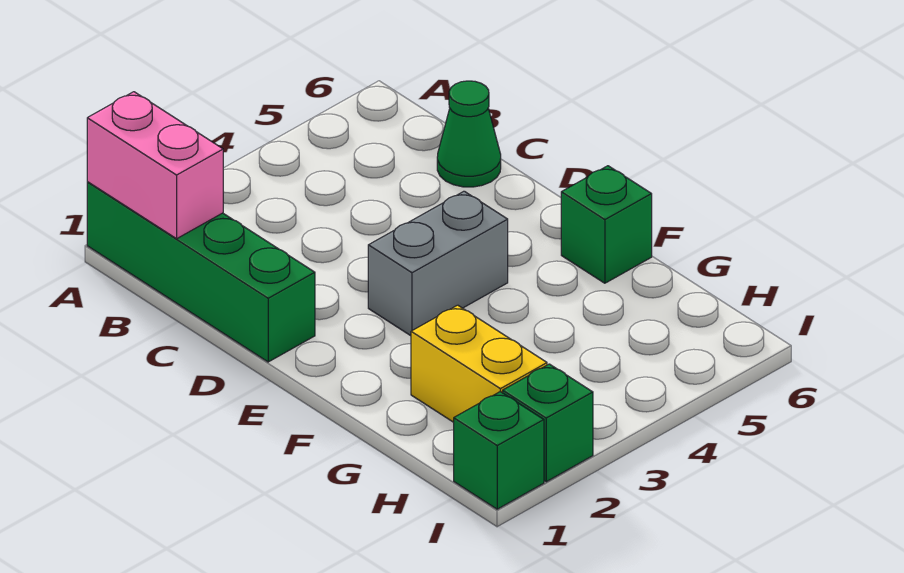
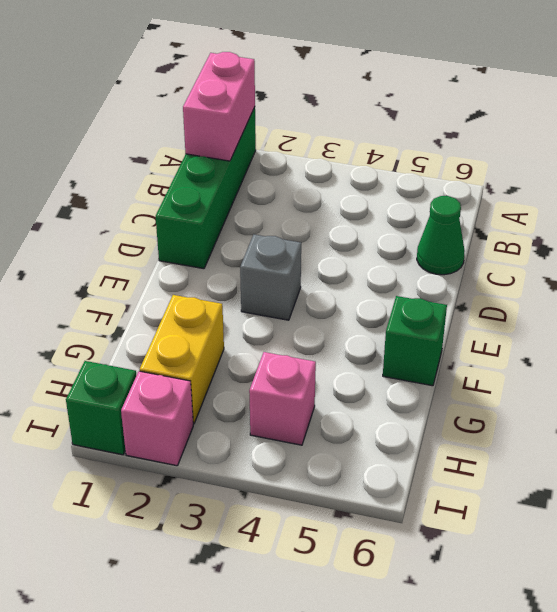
grey brick E3:E4 level 1 -> grey brick E3 level 1
none -> pink brick H4 level 1
green brick I2 level 1 -> pink brick I2 level 1

